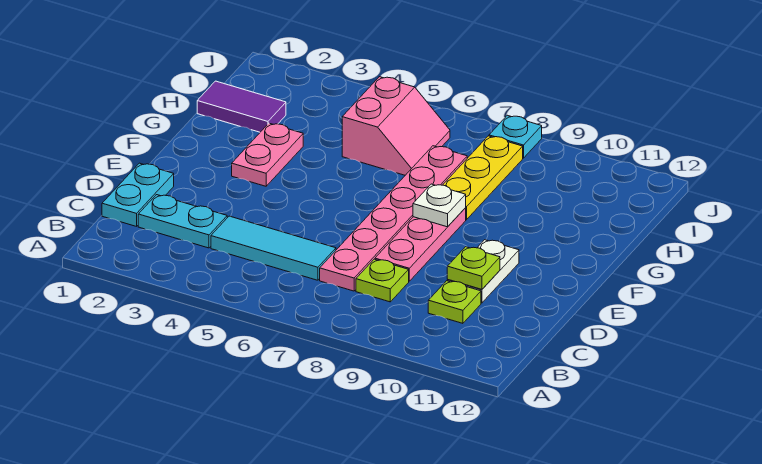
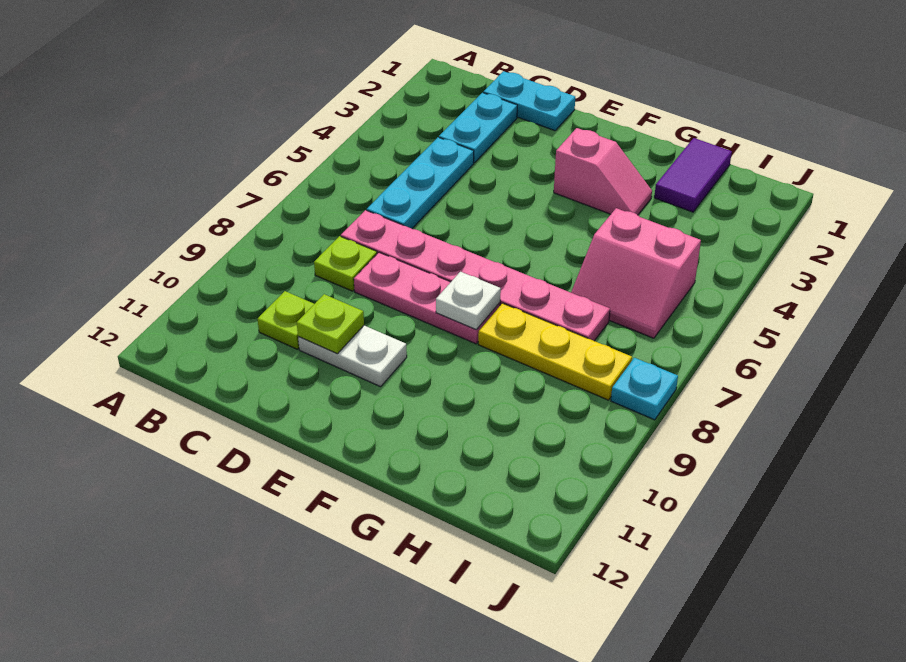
cyan tile C4:C6 level 1 -> cyan plate C4:C6 level 1
pink plate F3:G3 level 1 -> pink slope F3:G3 level 1 top F

